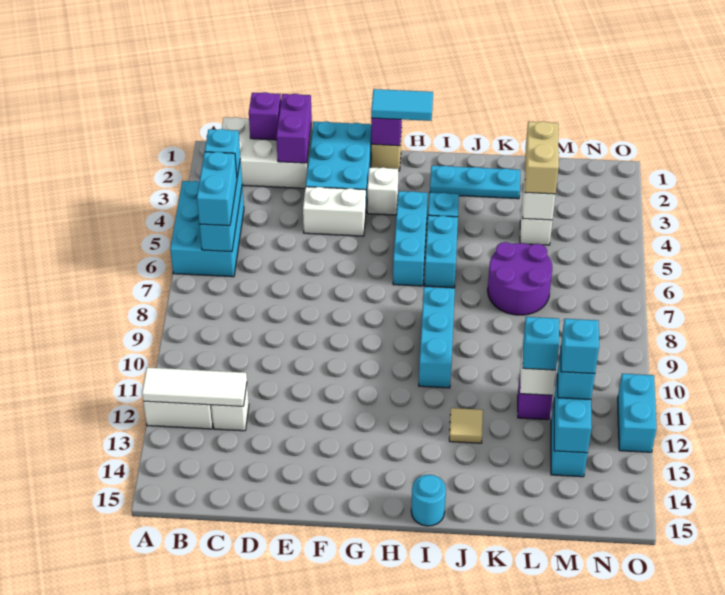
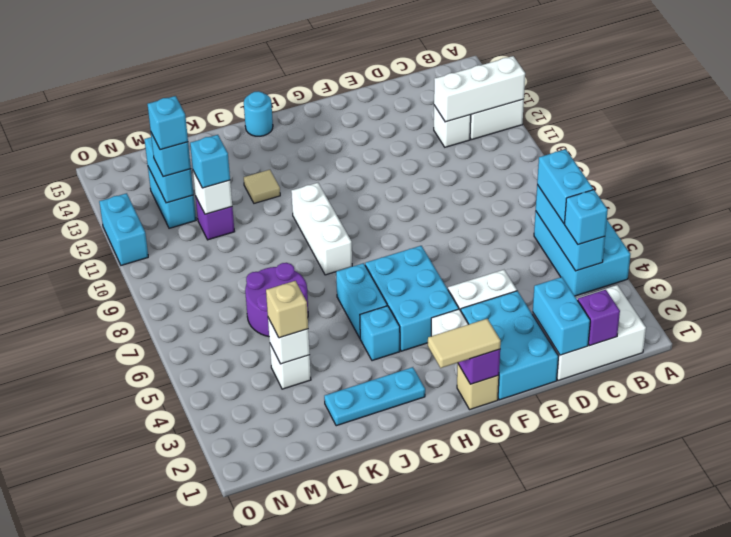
white tile A12:C12 level 2 -> white brick A12:C12 level 2
purple brick D1:D2 level 2 -> cyan brick D1:D2 level 2
cyan tile G1:H1 level 3 -> tan tile G1:H1 level 3
cyan brick H4:H6 level 1 -> cyan brick G4:H6 level 1
cyan brick I8:I10 level 1 -> white brick I8:I10 level 1
tan brick L3:L4 level 3 -> tan brick L4 level 3

